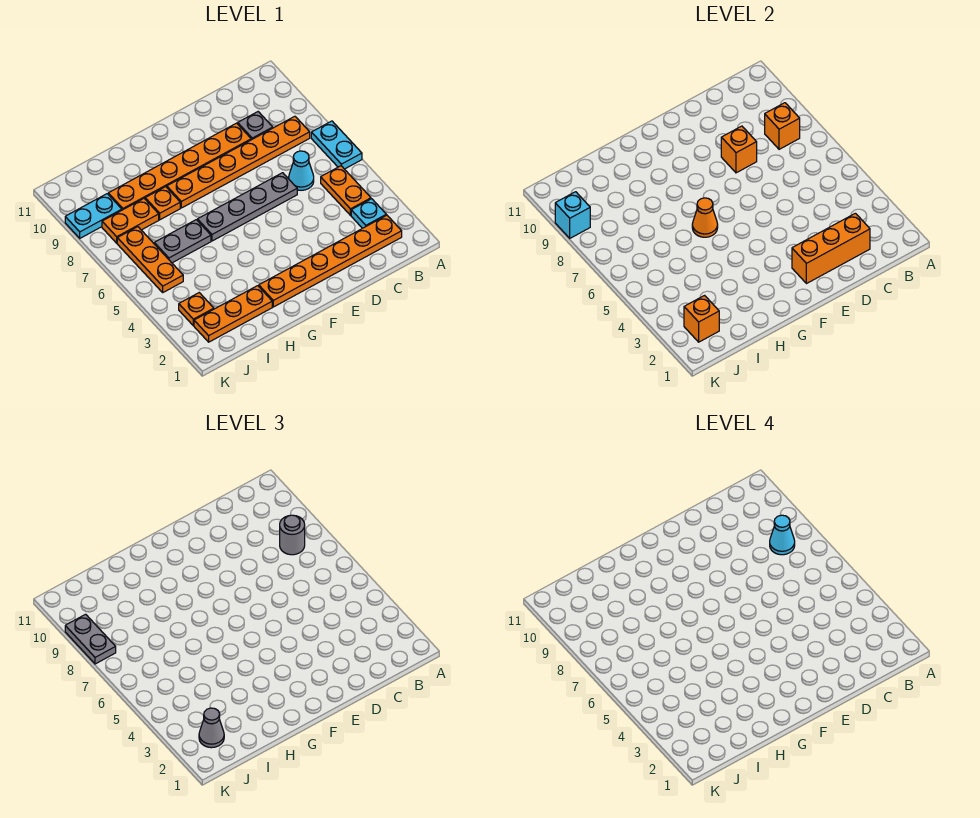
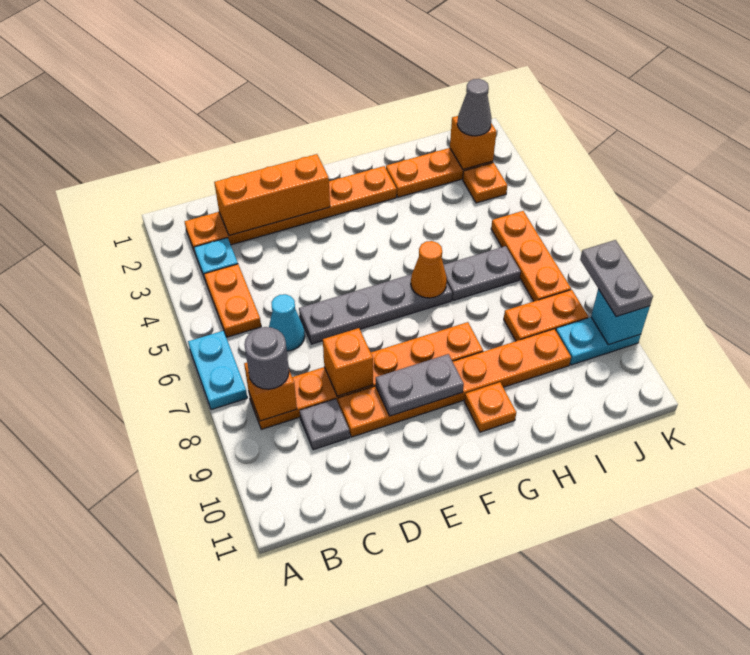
cyan cone B8 level 4 -> none
none -> grey plate E9:F9 level 2
orange plate H8 level 1 -> orange plate G10 level 1

